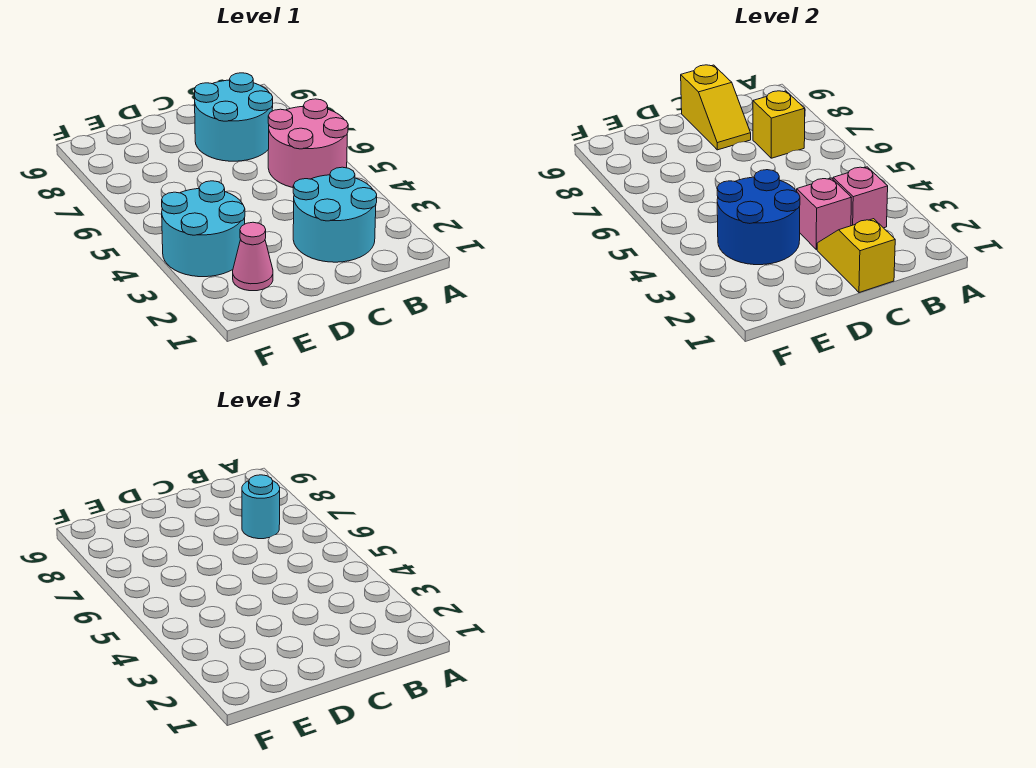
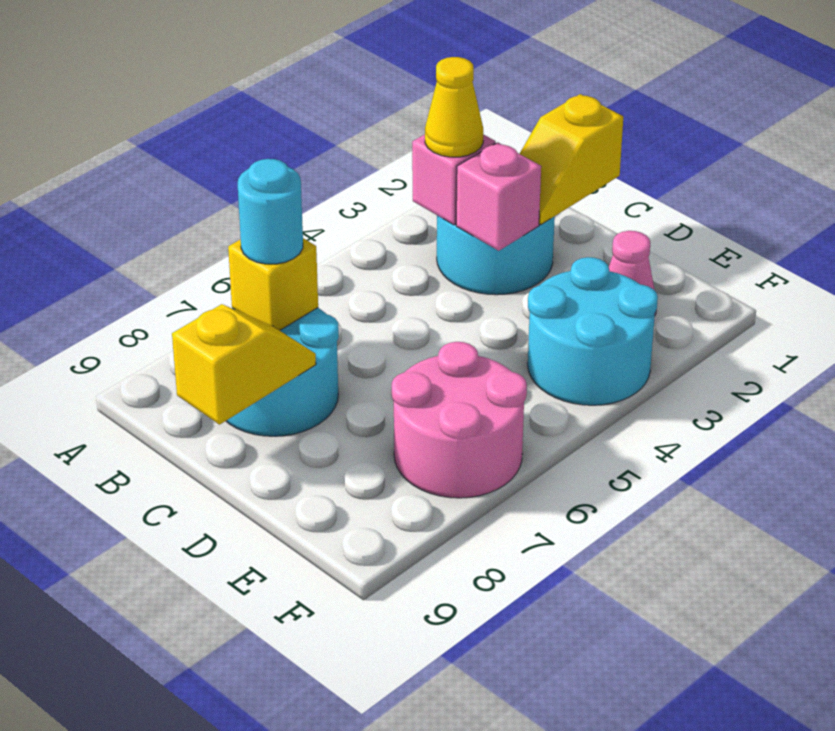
pink round brick A5:B6 level 1 -> pink round brick E6:F7 level 1
none -> yellow cone B3 level 3
blue round brick D3:E4 level 2 -> none

